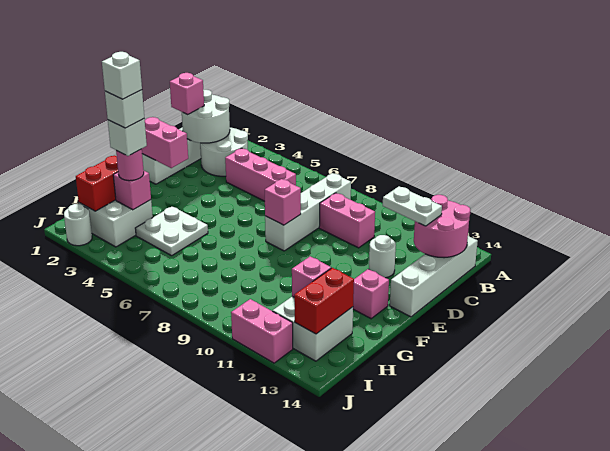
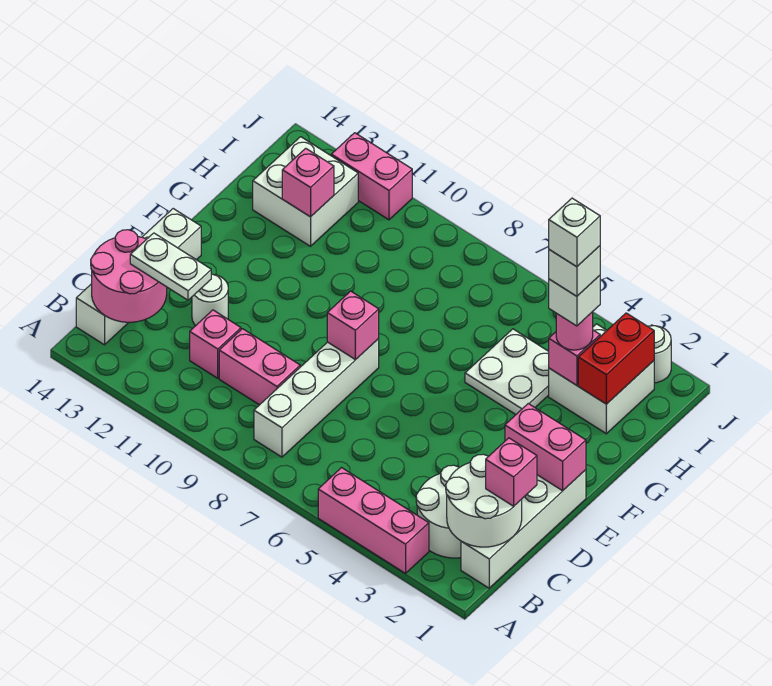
pink brick C4:C6 level 1 -> pink brick A3:A5 level 1
pink brick F13 level 1 -> pink brick C11 level 1
red brick H13:I13 level 2 -> none

